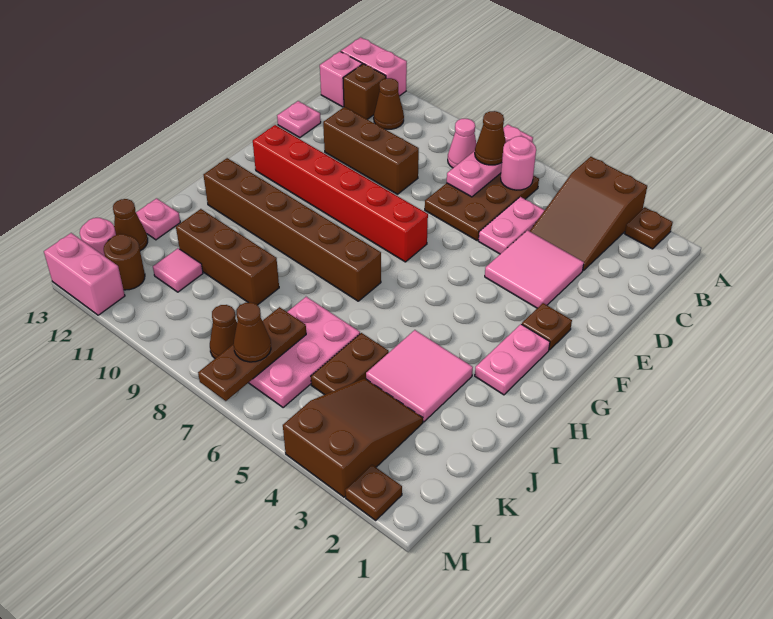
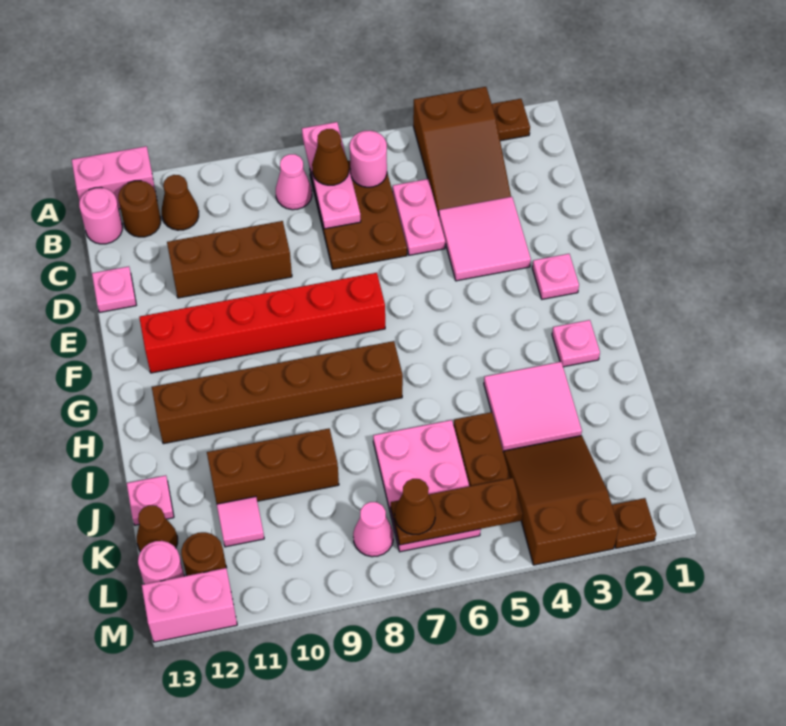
brown brick B12 level 1 -> brown round brick B12 level 1
pink brick B13 level 1 -> pink round brick B13 level 1
brown plate F2 level 1 -> pink plate F2 level 1
pink plate G2:H2 level 1 -> pink plate H2 level 1
brown plate K7:M7 level 2 -> brown plate L5:L7 level 2
brown cone L8 level 1 -> pink cone L8 level 1

